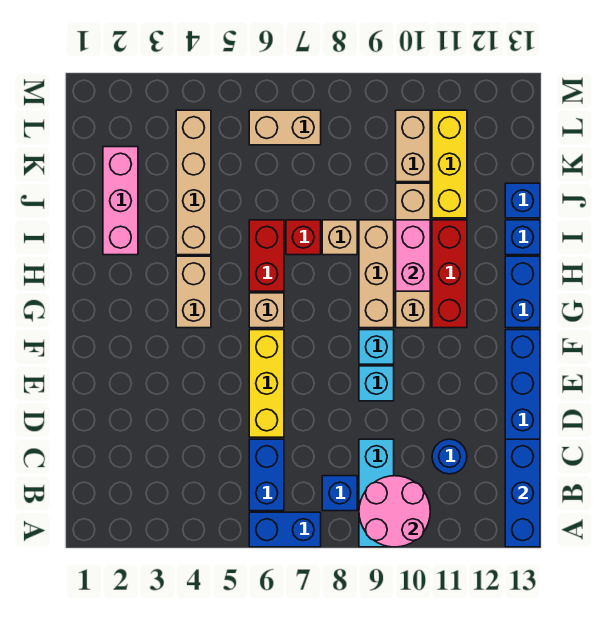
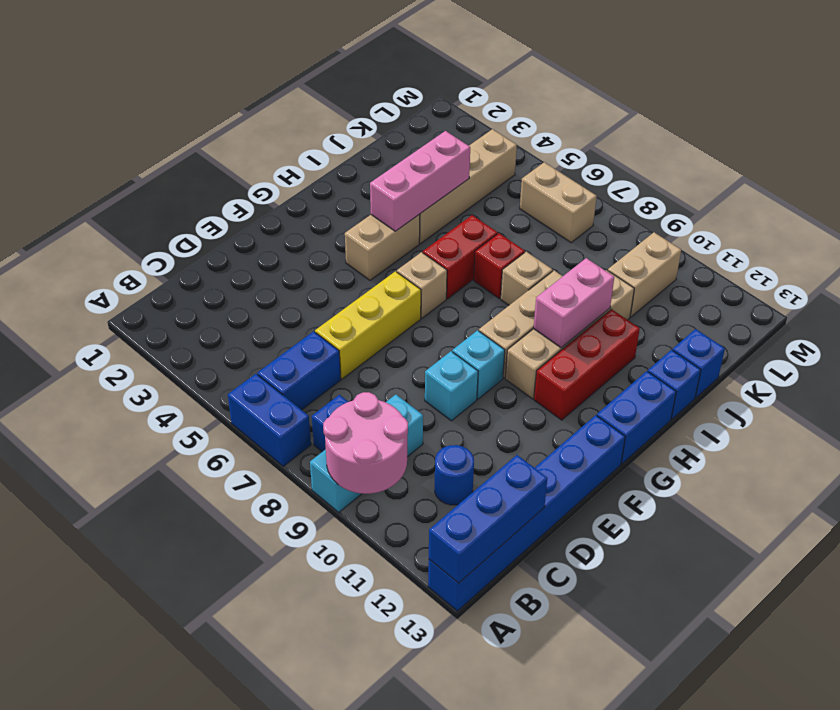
pink brick I2:K2 level 1 -> pink brick H4:J4 level 2
yellow brick J11:L11 level 1 -> none

